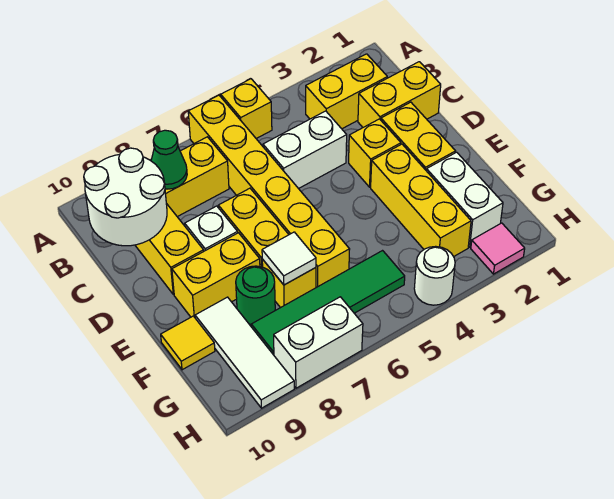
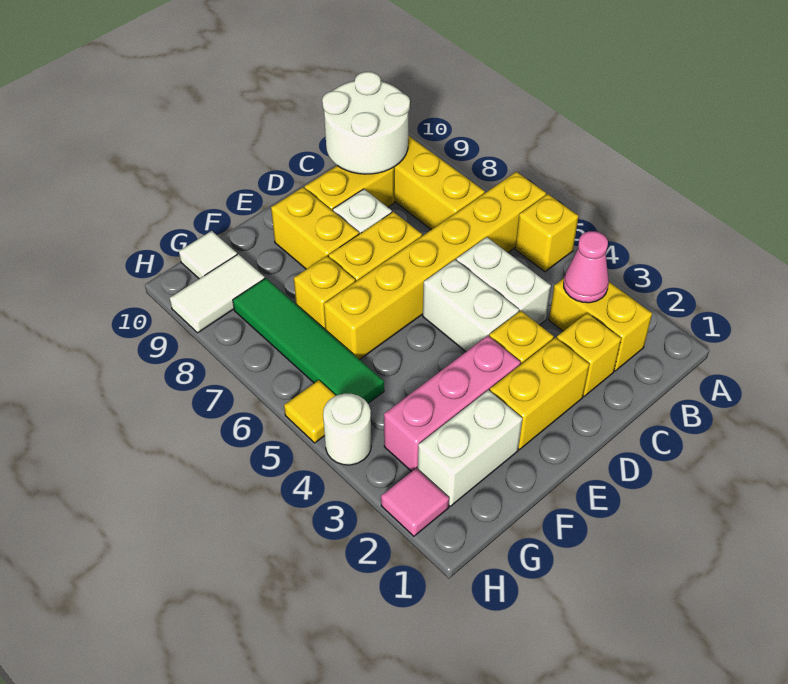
none -> pink cone B3 level 2
green cone B8 level 2 -> none
yellow brick C1:C2 level 1 -> yellow brick C2 level 1
yellow brick E3:G3 level 1 -> pink brick E3:G3 level 1
white tile F7 level 2 -> white tile G10 level 1
green round brick F8 level 1 -> none
white tile F9:H9 level 1 -> white tile G9:H9 level 1
yellow tile F10 level 1 -> yellow tile H5 level 1
white brick H7:H8 level 1 -> white brick D4:D5 level 1

